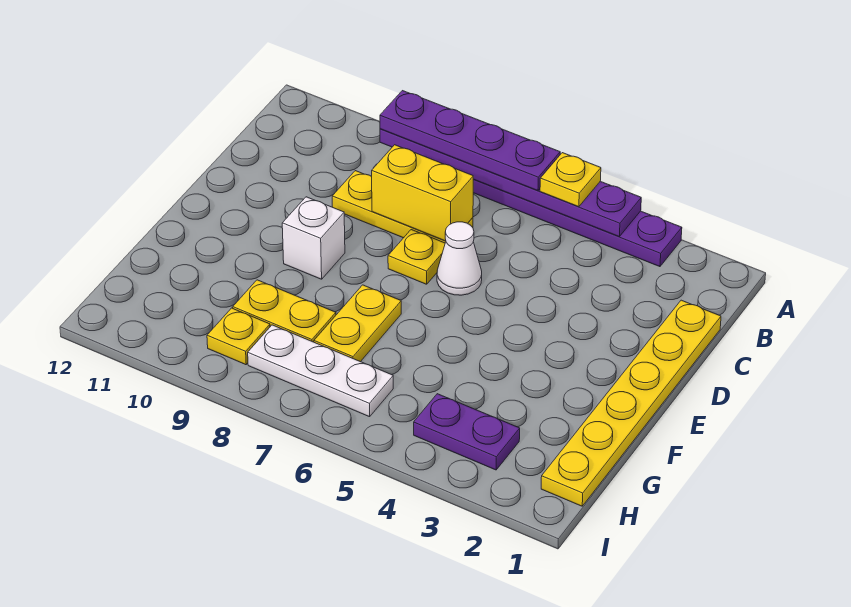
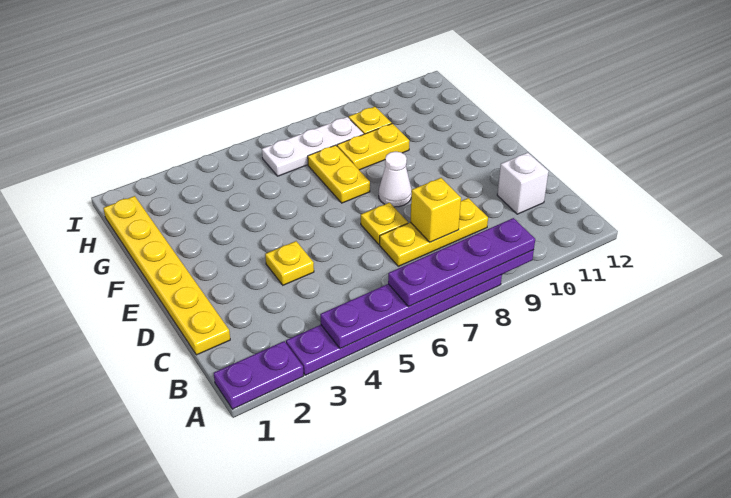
yellow plate A5 level 3 -> yellow plate D4 level 1
yellow brick C7:C8 level 2 -> yellow brick C8 level 2
white cone D6 level 1 -> white cone E8 level 1
white brick E9 level 1 -> white brick C11 level 1
purple plate H3:H4 level 1 -> purple plate A1:A2 level 1

